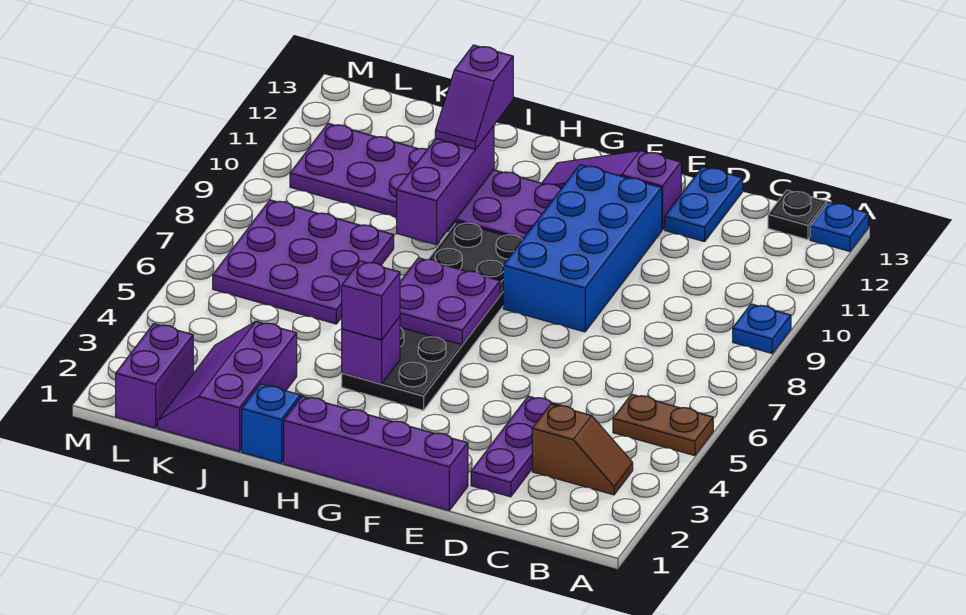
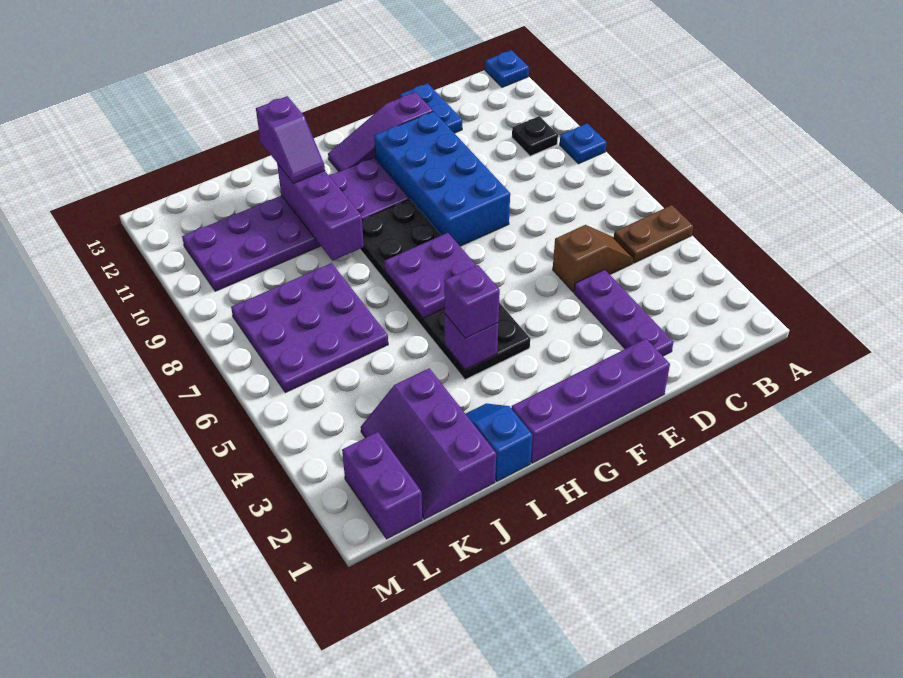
brown slope B3:C3 level 1 top C -> brown slope C5:D5 level 1 top D
black plate B13 level 1 -> black plate B10 level 1

